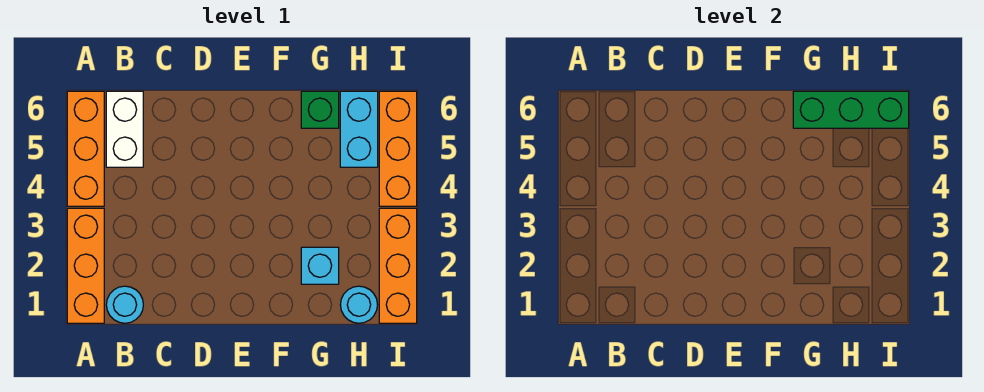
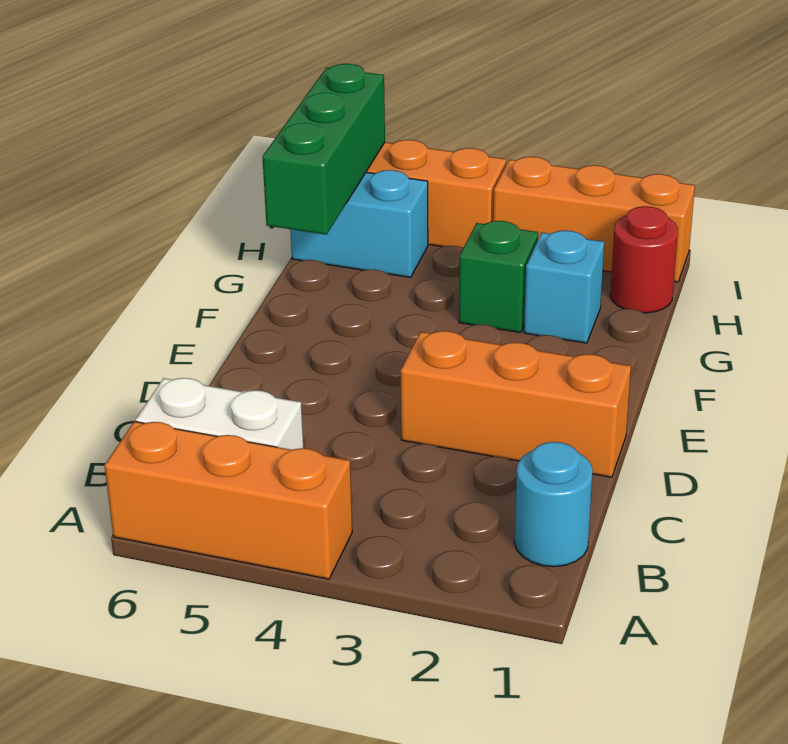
orange brick A1:A3 level 1 -> orange brick D1:D3 level 1
green brick G6 level 1 -> green brick G3 level 1
cyan round brick H1 level 1 -> red round brick H1 level 1

